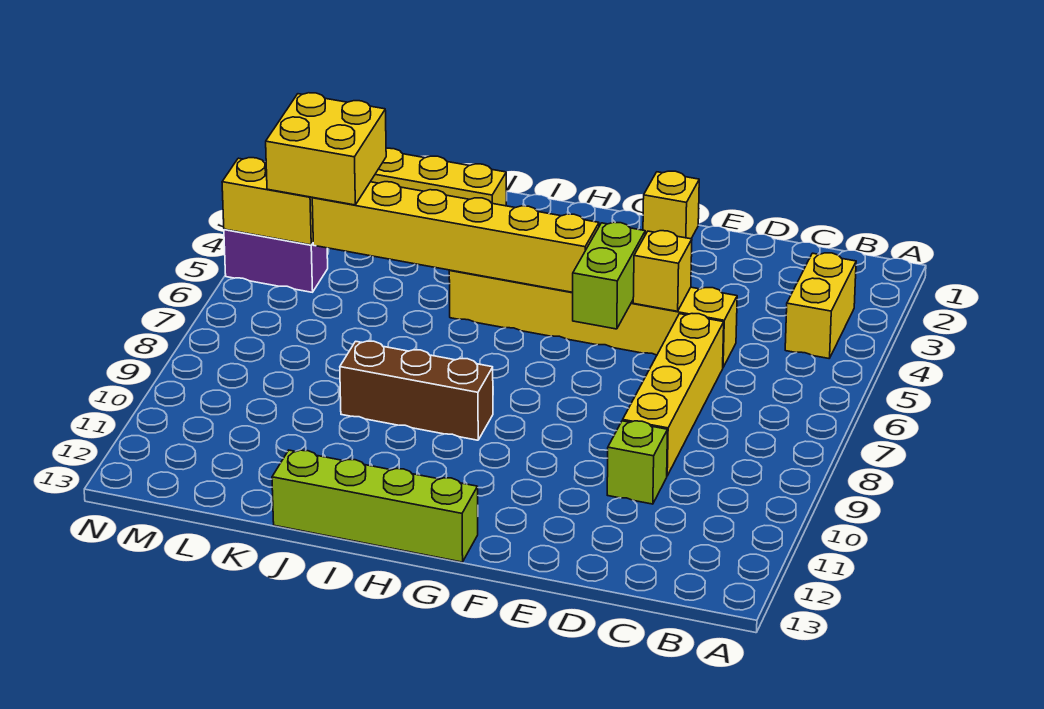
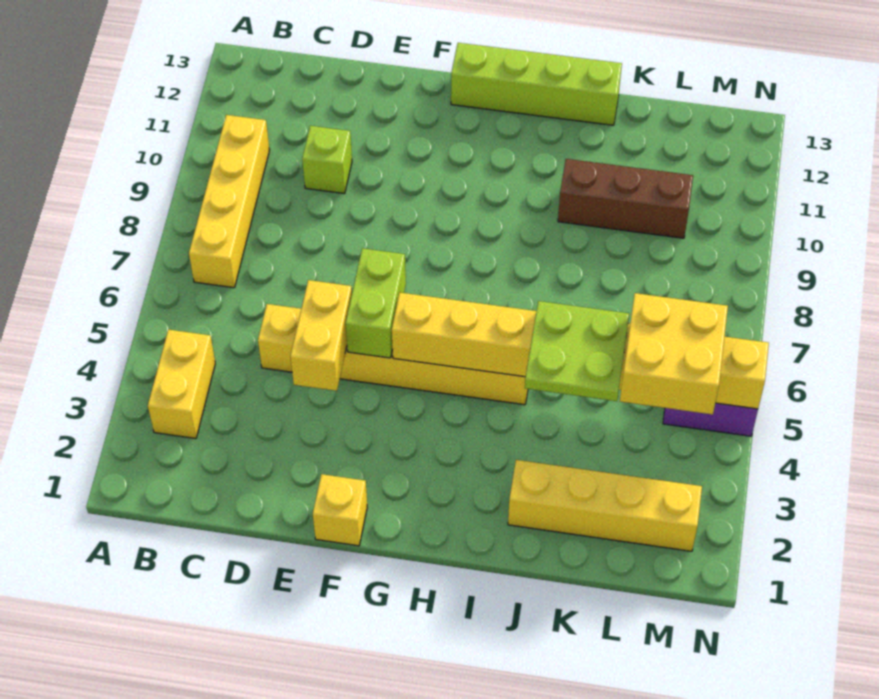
yellow brick D6:D9 level 1 -> yellow brick B7:B10 level 1
yellow brick E5 level 2 -> yellow brick E4:E5 level 2
brown brick H9:J9 level 1 -> brown brick J10:L10 level 1
none -> lime plate J4:K5 level 3

